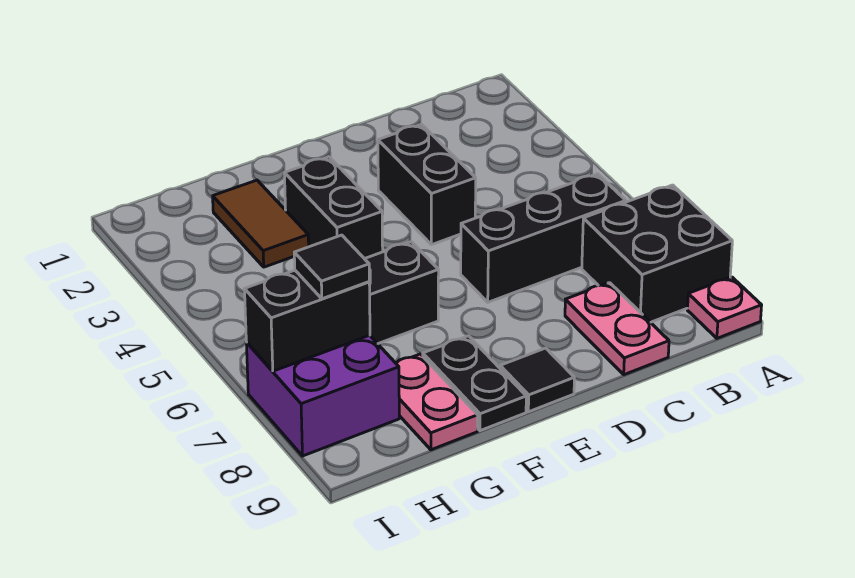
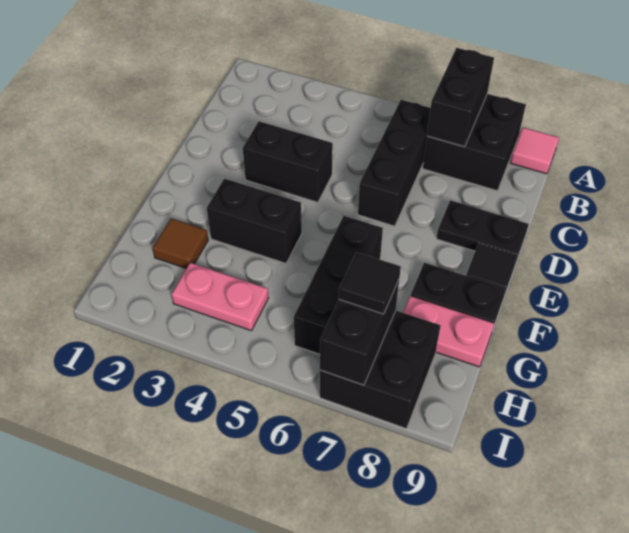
none -> black brick A7:B7 level 2
pink plate A9 level 1 -> pink tile A9 level 1
pink plate C8:C9 level 1 -> pink plate H3:H4 level 1
none -> black plate D8:D9 level 1
brown tile G2:G3 level 1 -> brown tile G2 level 1
purple brick H7:I8 level 1 -> black brick H7:I8 level 1

